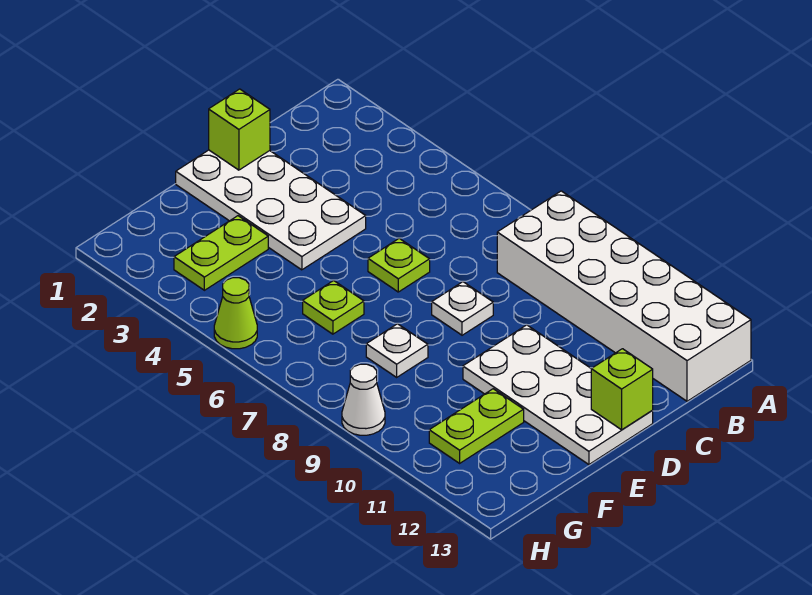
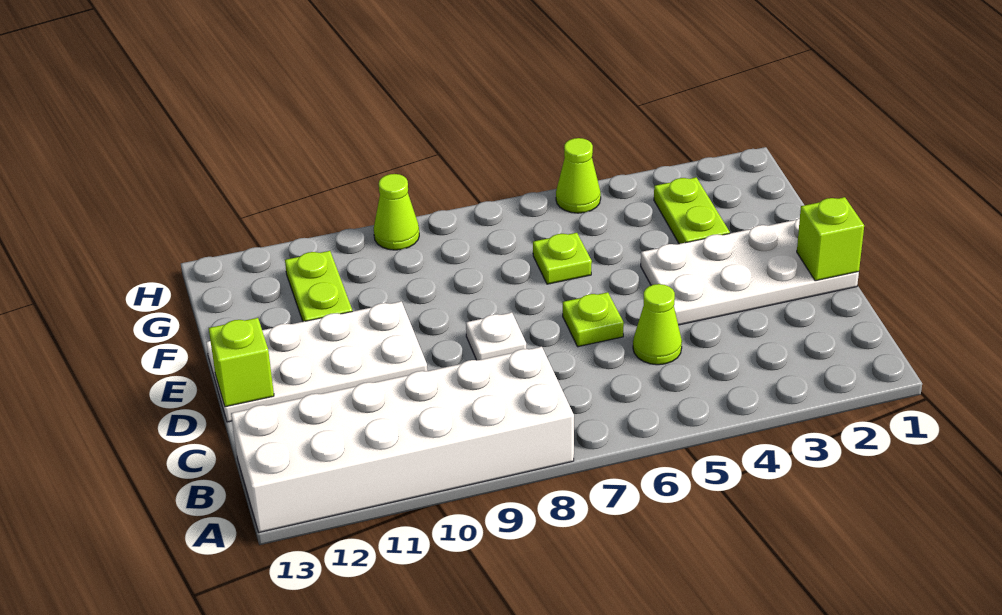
none -> lime cone C5 level 1
white plate F8 level 1 -> none
white cone H9 level 1 -> lime cone H9 level 1

